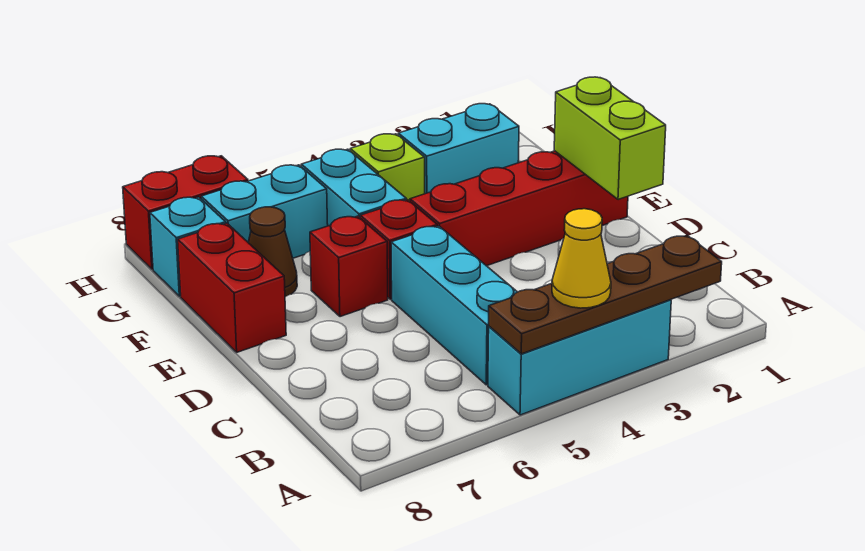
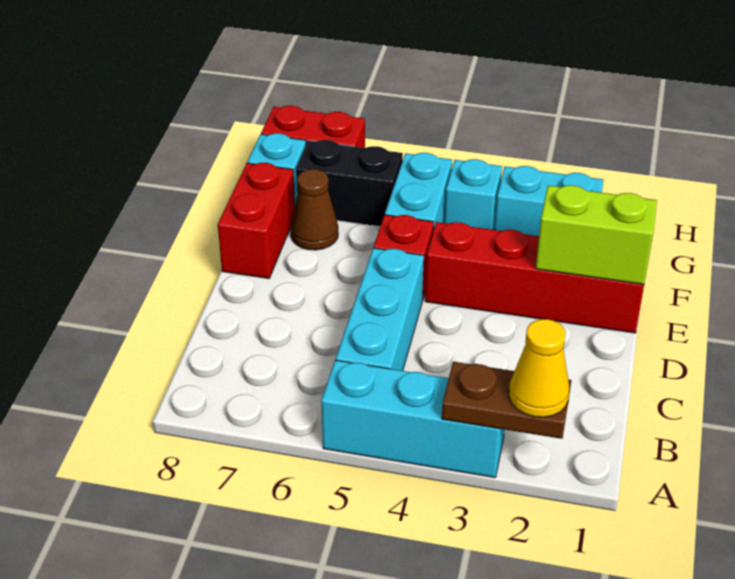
brown plate A2:A5 level 2 -> brown plate A2:A3 level 2
yellow cone A4 level 3 -> yellow cone A2 level 3
lime brick D1:E1 level 2 -> lime brick E1:E2 level 2
red brick E6 level 1 -> none
lime brick G4 level 1 -> cyan brick G4 level 1
cyan brick G6:G7 level 1 -> black brick G6:G7 level 1

